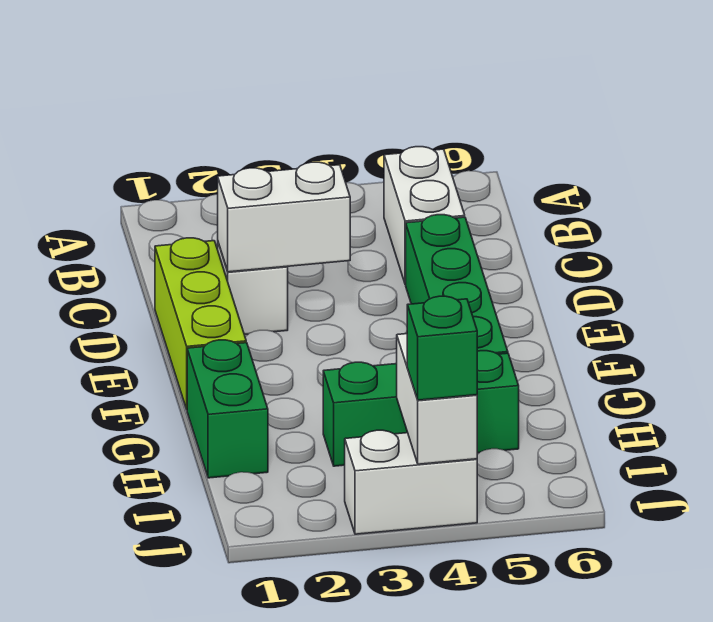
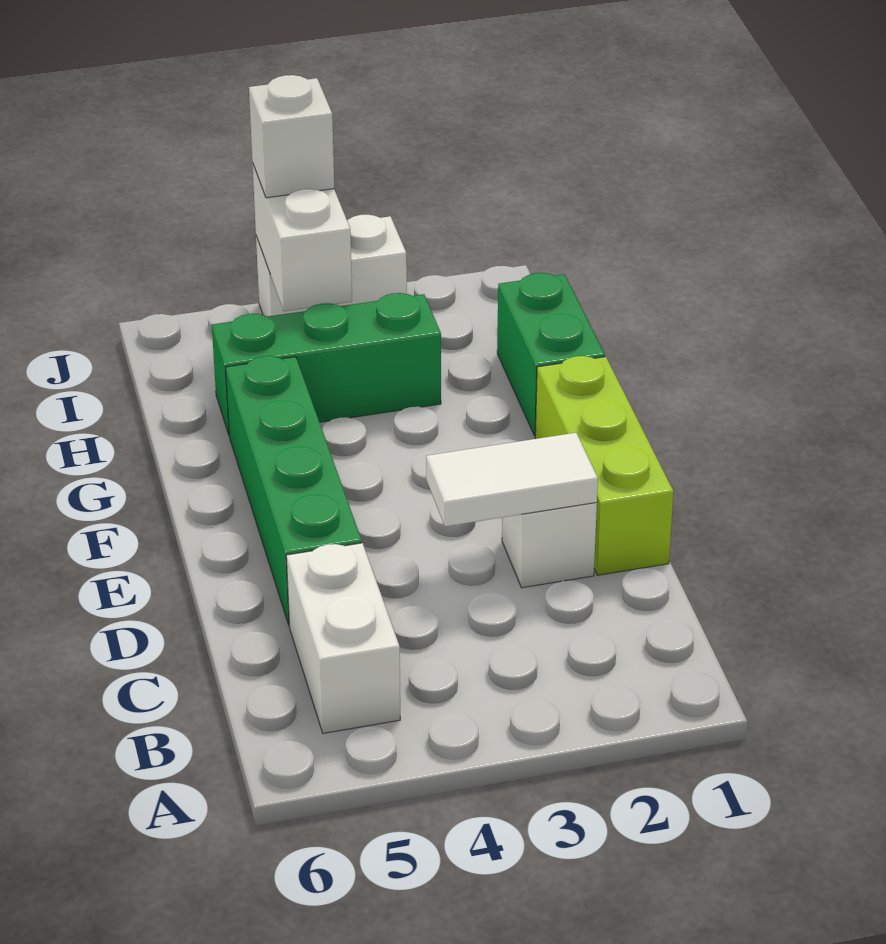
white brick D2:D3 level 2 -> white tile D2:D3 level 2
green brick J4 level 3 -> white brick J4 level 3

